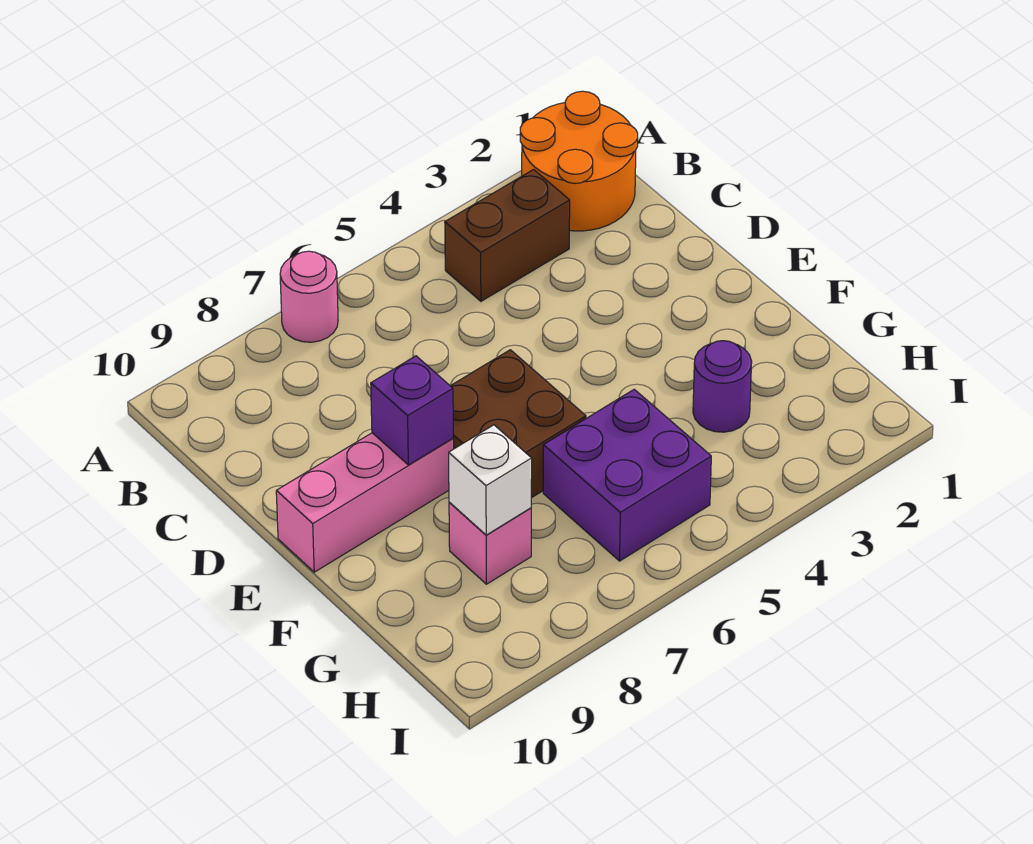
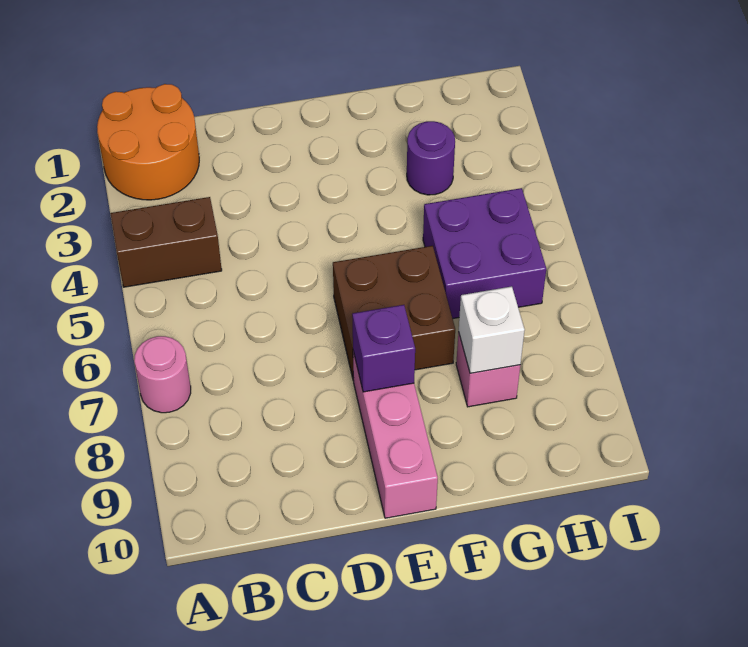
brown brick B3:B4 level 1 -> brown brick A4:B4 level 1

